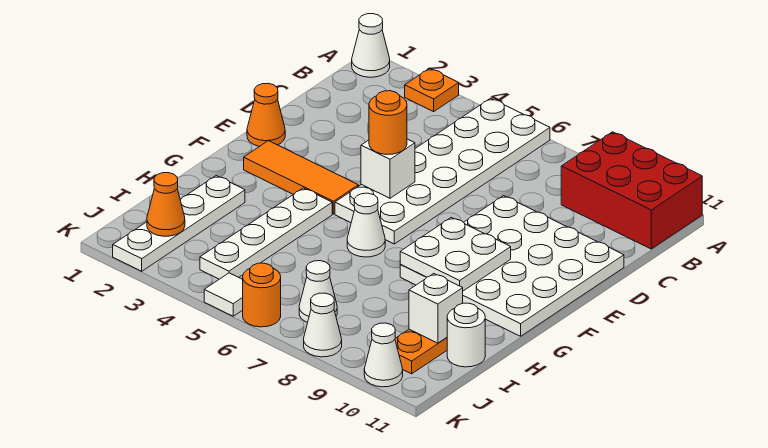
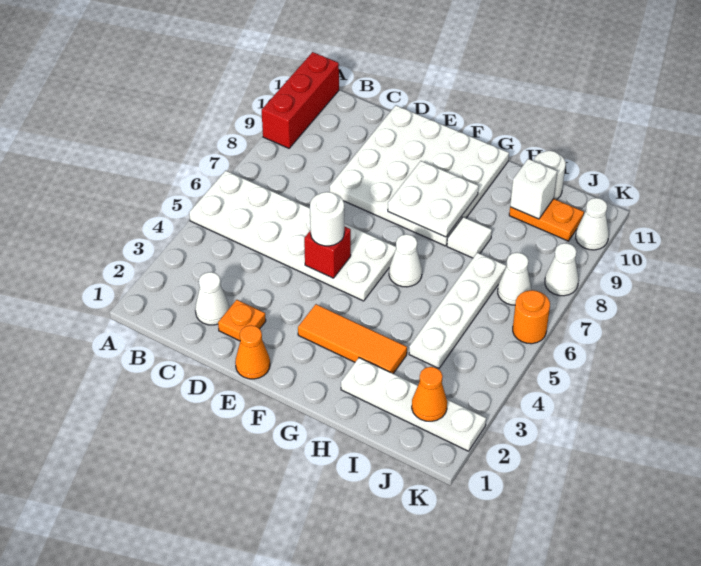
white cone A1 level 1 -> white cone C2 level 1
orange plate A3 level 1 -> orange plate D2 level 1
red brick A9:B11 level 1 -> red brick A9:A11 level 1
white brick E5 level 2 -> red brick E5 level 2
orange round brick E5 level 3 -> white round brick E5 level 3
orange tile F2:F4 level 1 -> orange tile F3:H3 level 1
white plate G4:J4 level 1 -> white plate I4:I7 level 1
white tile K5 level 1 -> white tile H8 level 1

